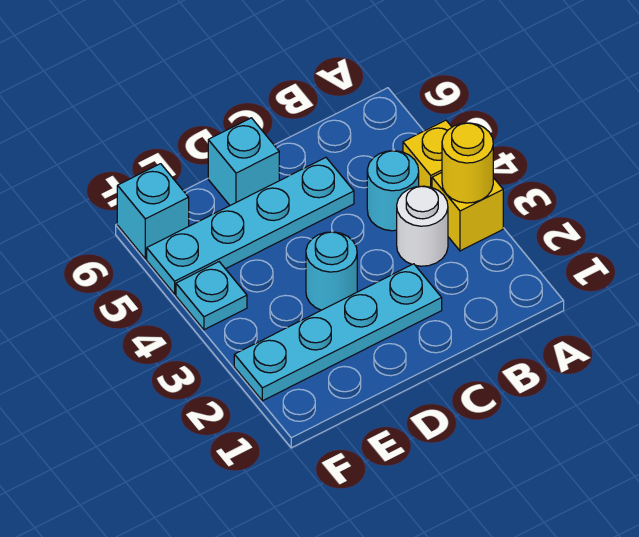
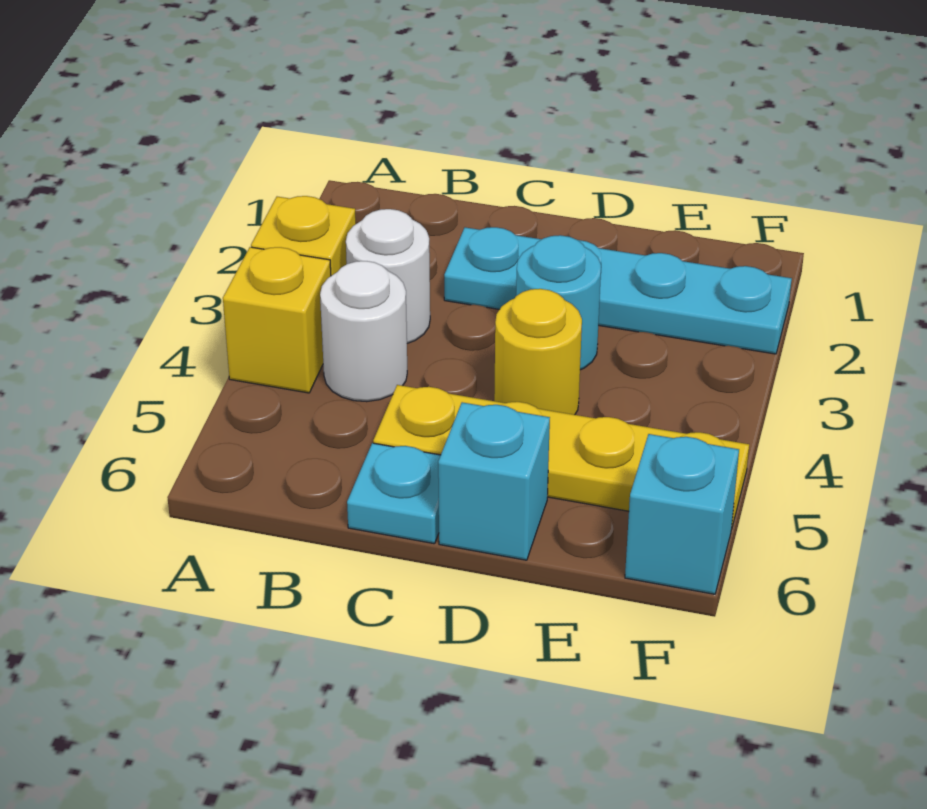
yellow round brick A3 level 2 -> yellow round brick D4 level 1
cyan round brick B4 level 1 -> white round brick B4 level 1
cyan plate C5:F5 level 1 -> yellow plate C5:F5 level 1
cyan plate F4 level 1 -> cyan plate C6 level 1

